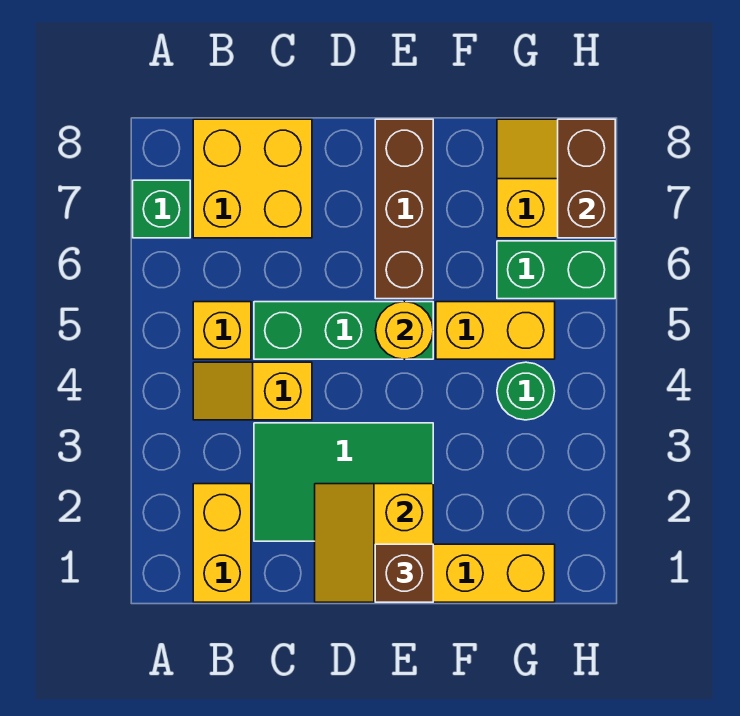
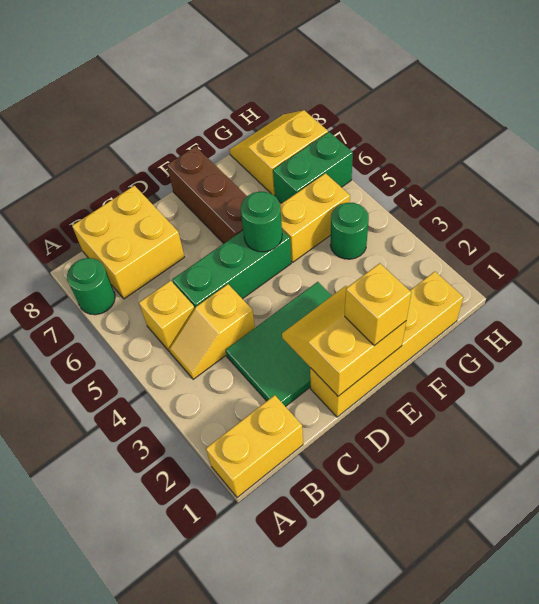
green brick A7 level 1 -> green round brick A7 level 1
yellow brick B1:B2 level 1 -> yellow brick A1:B1 level 1
yellow slope D1:E2 level 2 top E -> yellow slope D1:E2 level 2 top 1
brown brick E1 level 3 -> yellow brick E1 level 3
yellow round brick E5 level 2 -> green round brick E5 level 2
brown brick H7:H8 level 2 -> none

